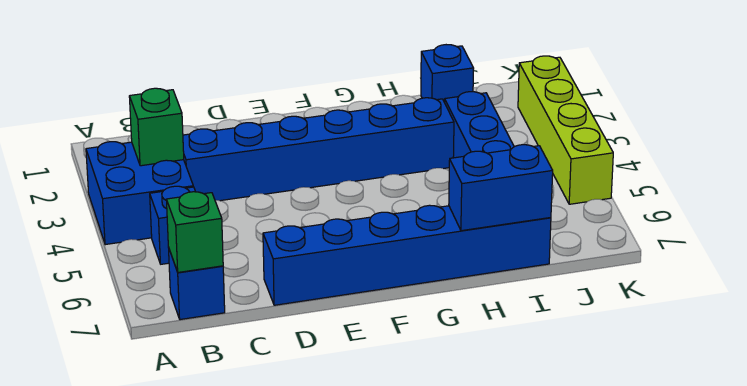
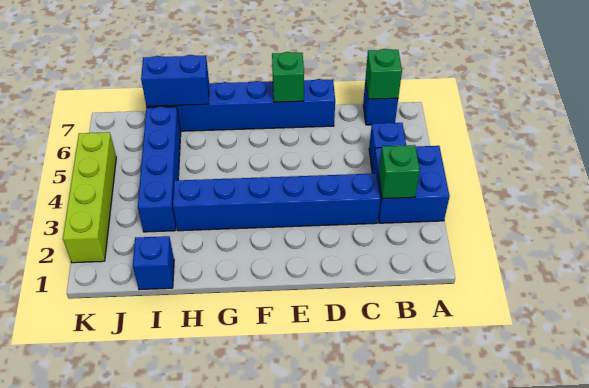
none -> green brick E7 level 2

